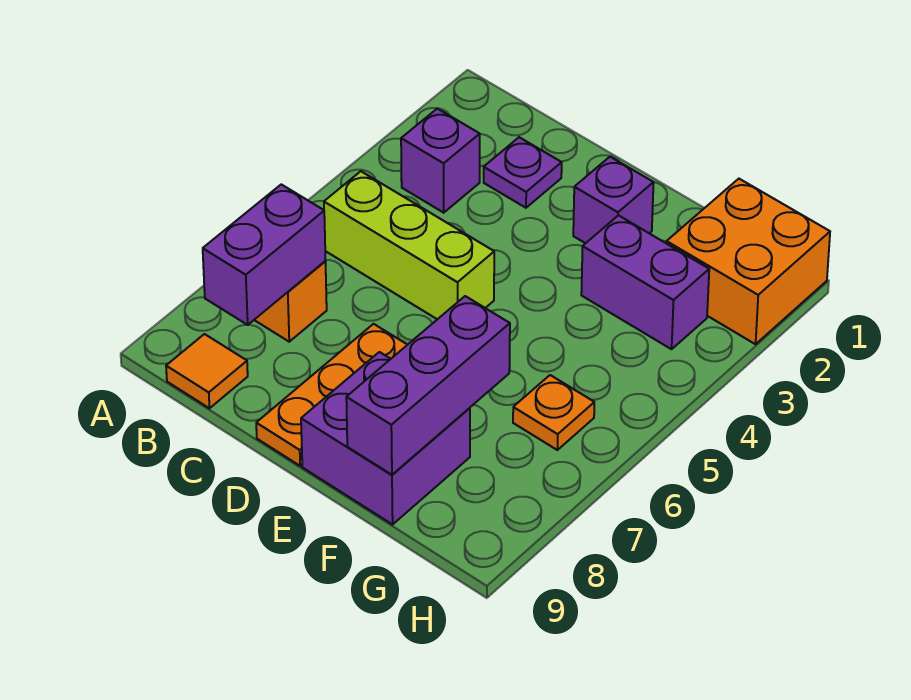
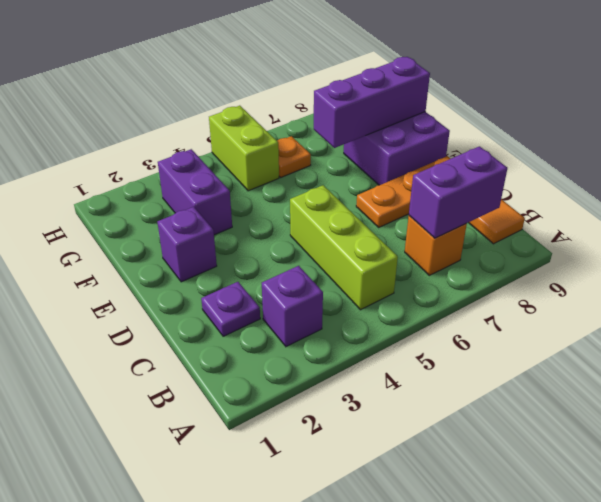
orange brick G1:H2 level 1 -> none
none -> lime brick G5:H5 level 1

